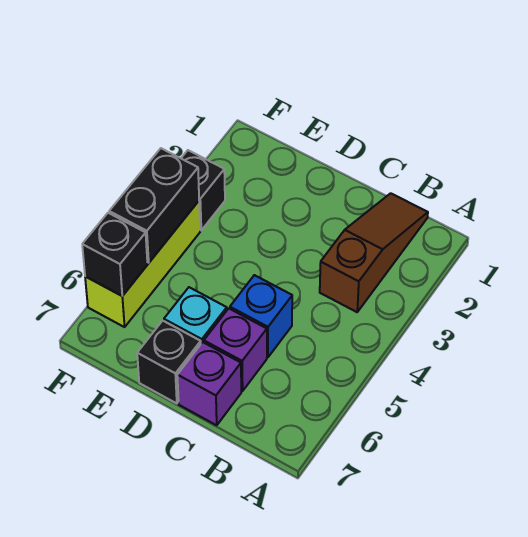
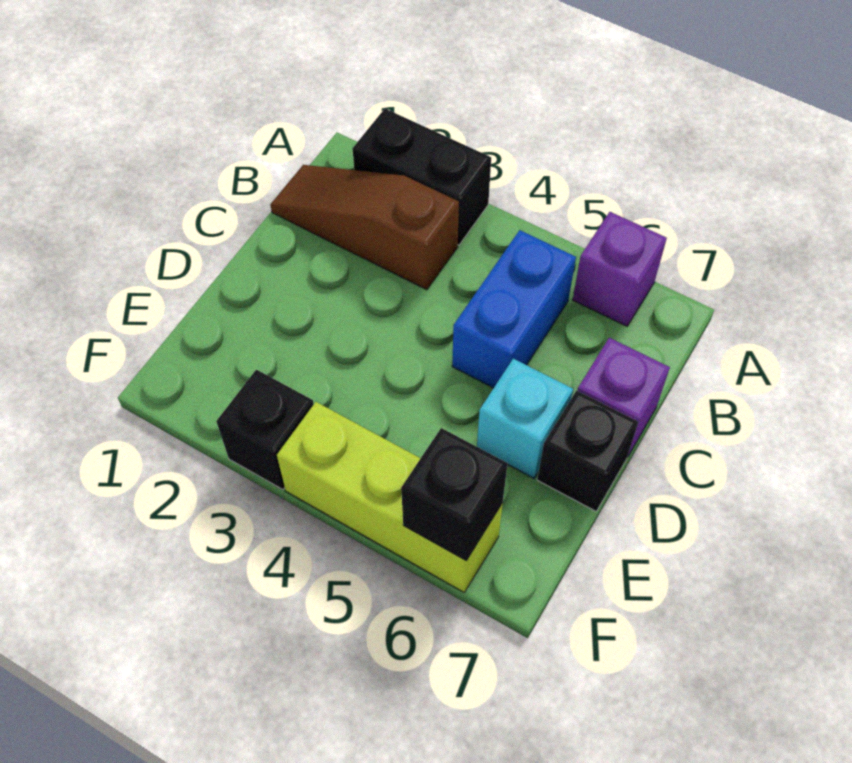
blue brick C5 level 1 -> blue brick B5:C5 level 1
purple brick C6 level 1 -> purple brick A6 level 1
black brick F4:F5 level 2 -> black brick A2:A3 level 1

